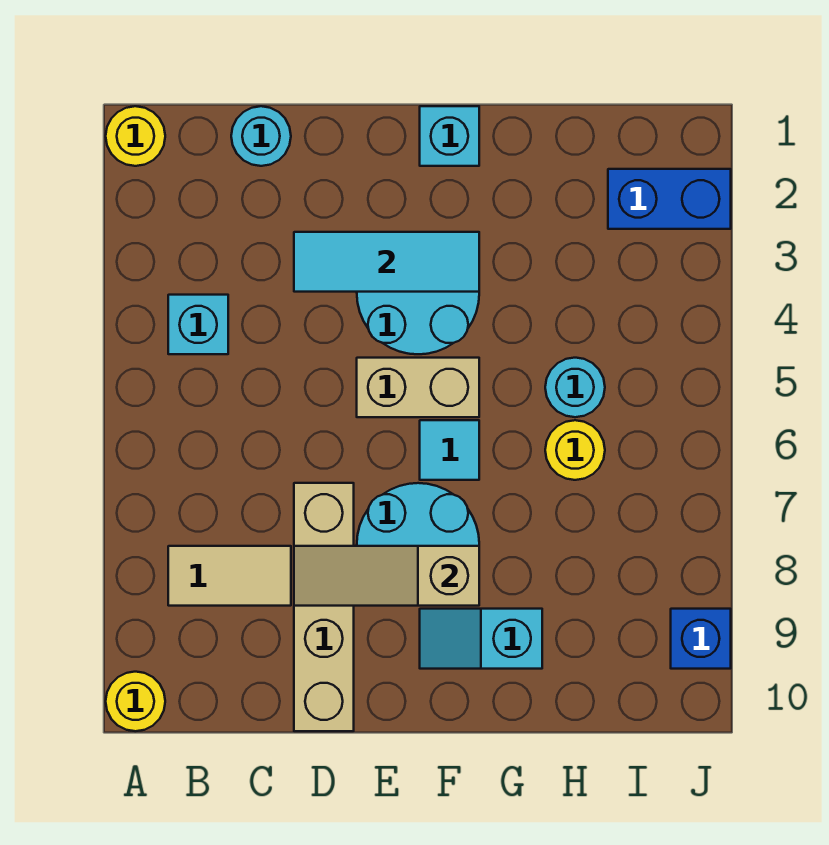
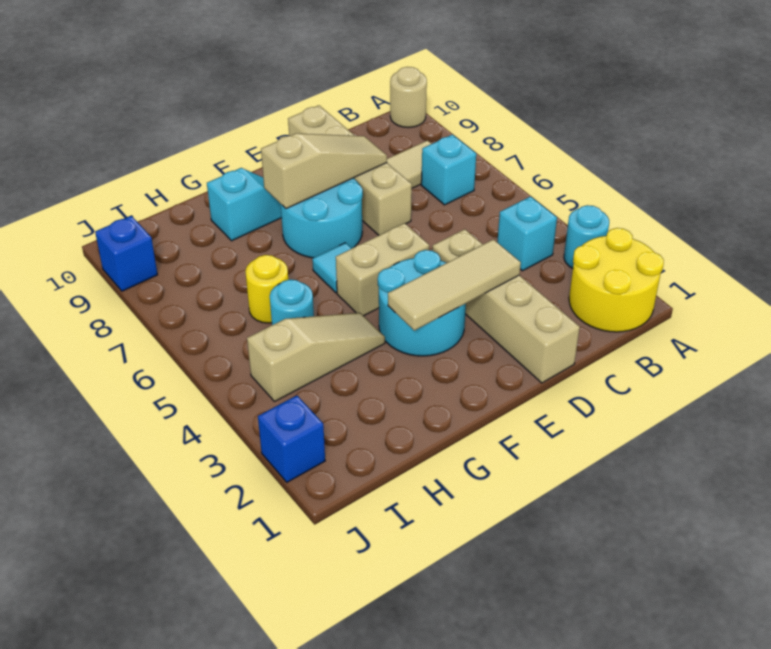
yellow round brick A1 level 1 -> yellow round brick A1:B2 level 1
yellow round brick A10 level 1 -> tan round brick A10 level 1
cyan round brick C1 level 1 -> cyan round brick A3 level 1
none -> tan brick D1:D4 level 1
cyan tile D3:F3 level 2 -> tan tile D3:F3 level 2
cyan brick F1 level 1 -> cyan brick B7 level 1
none -> tan slope G4:I4 level 1 top I
blue brick I2:J2 level 1 -> blue brick J2 level 1

